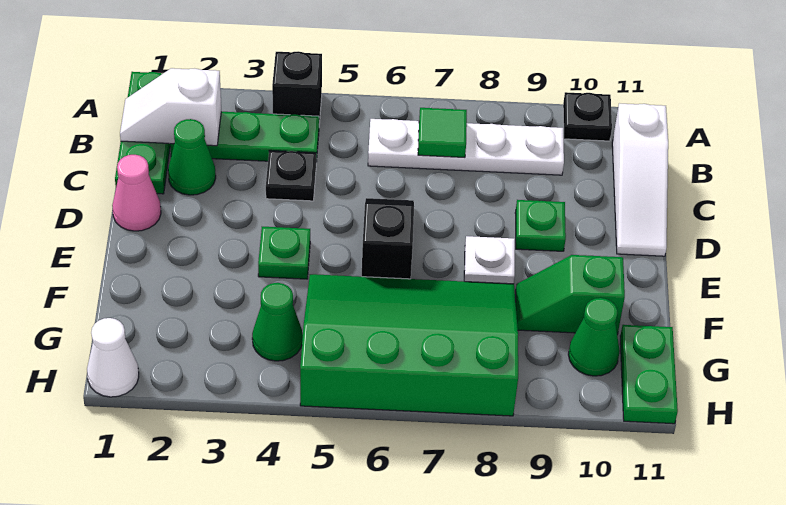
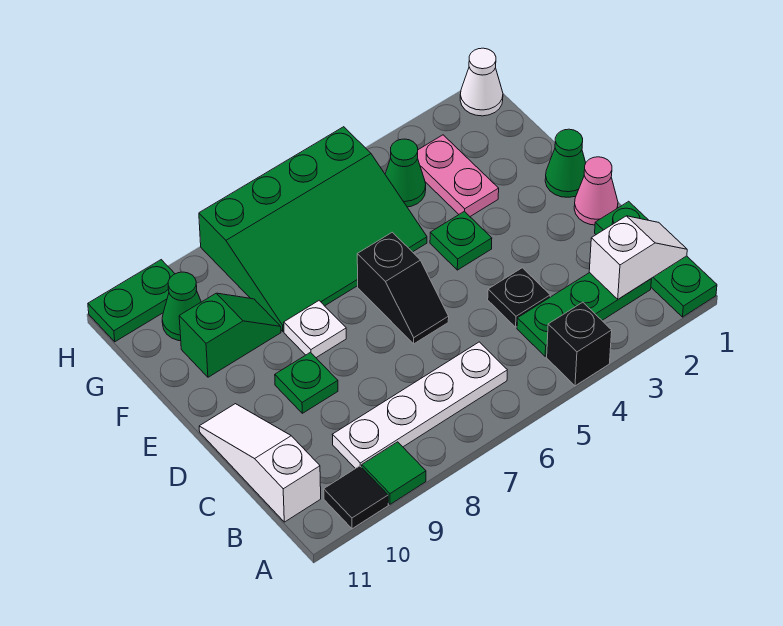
black plate A10 level 1 -> black tile A10 level 1
green tile B7 level 2 -> green tile A9 level 1
green cone C2 level 1 -> green cone E1 level 1
none -> pink plate F3:G3 level 1
green plate G11:H11 level 1 -> green plate H10:H11 level 1

